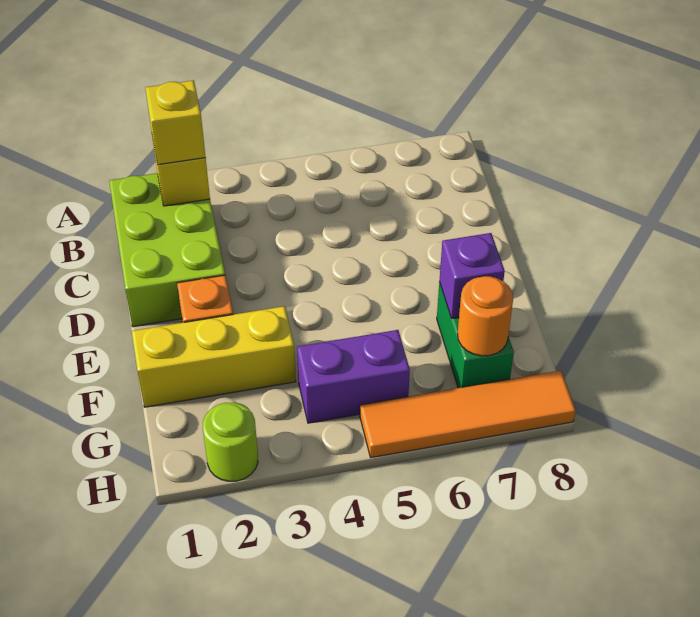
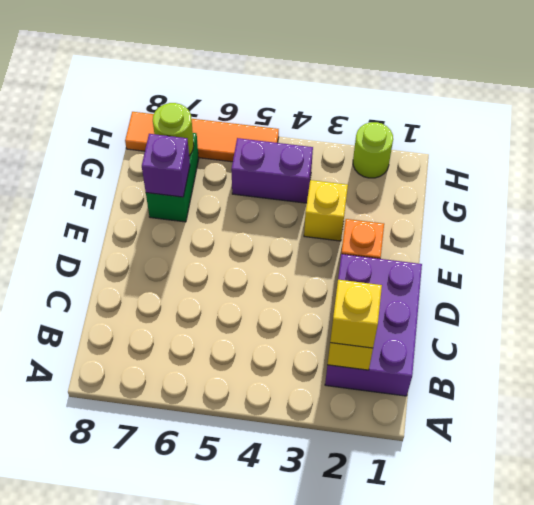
lime brick B1:D2 level 1 -> purple brick B1:D2 level 1
yellow brick F1:F3 level 1 -> yellow brick F3 level 1
orange round brick G7 level 2 -> lime round brick G7 level 2

